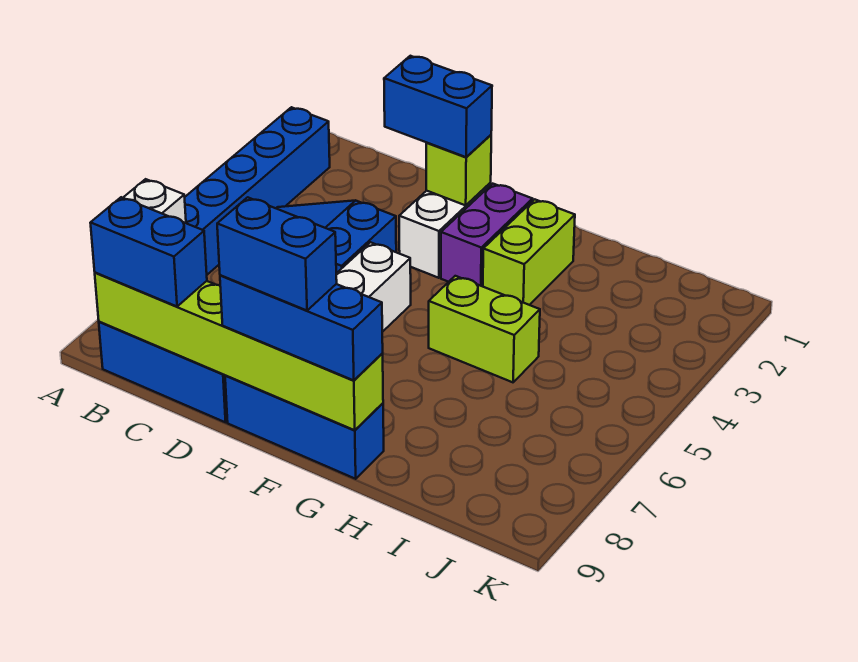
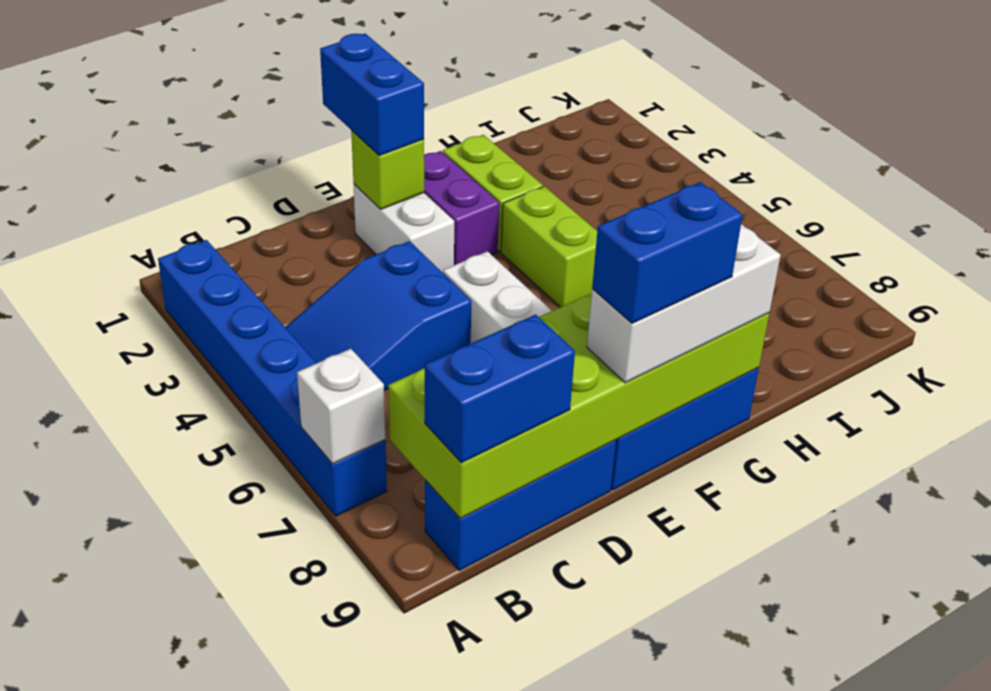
lime brick B9:G9 level 2 -> lime brick B8:G9 level 2
blue brick D2:E2 level 3 -> blue brick E1:E2 level 3
blue brick E9:G9 level 3 -> white brick E9:G9 level 3
lime brick G5:H5 level 1 -> lime brick G4:G5 level 1

